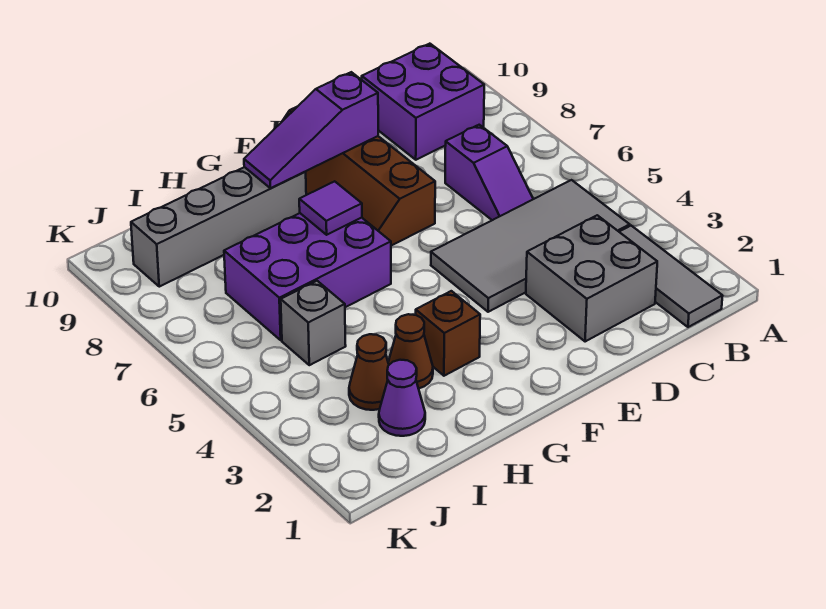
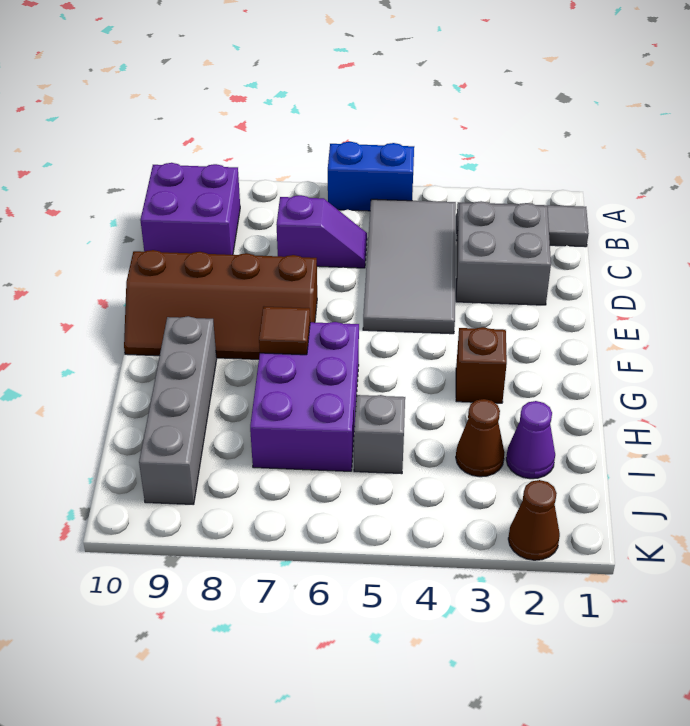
none -> blue brick A5:A6 level 1
purple slope E9:G9 level 2 top E -> none
purple tile G7 level 2 -> brown tile G7 level 2
brown cone H3 level 1 -> brown cone K2 level 1

